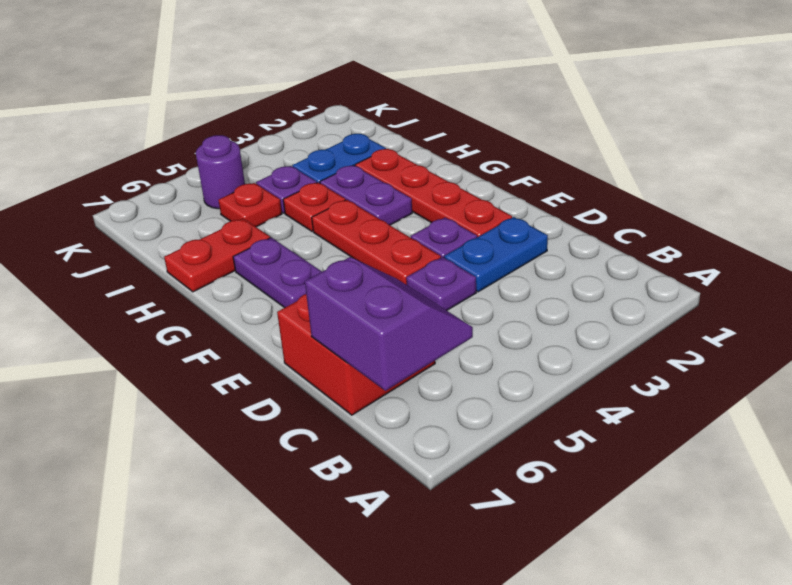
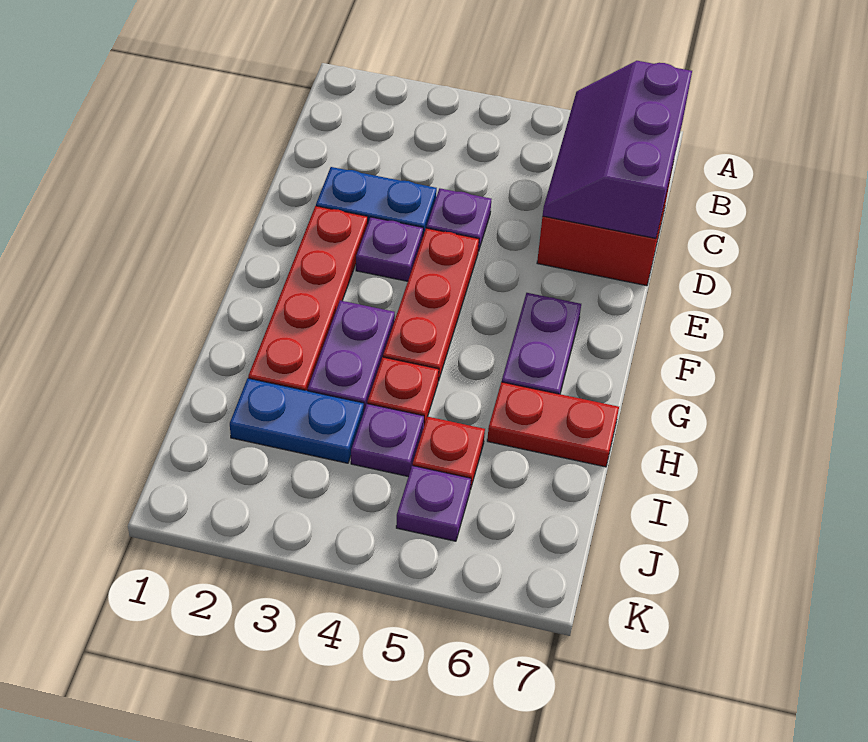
purple slope B6:C7 level 2 top 7 -> purple slope B6:D7 level 2 top 7
purple round brick J5 level 1 -> purple plate J5 level 1

